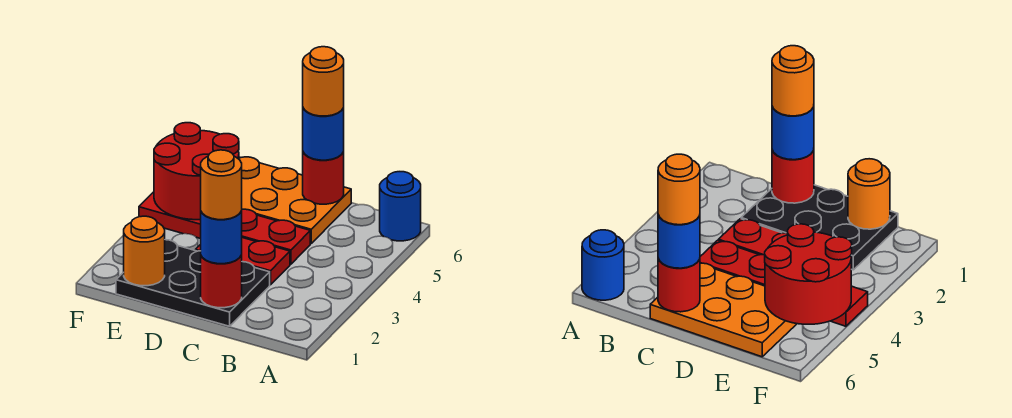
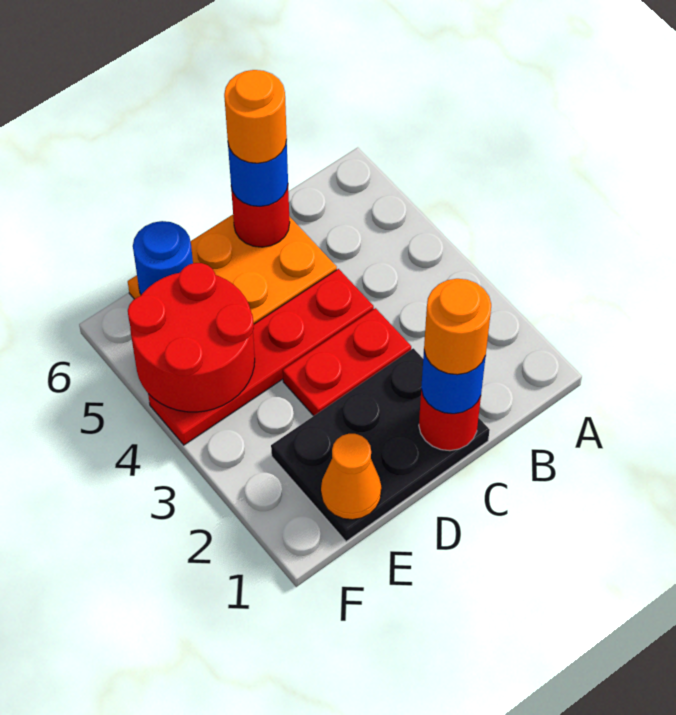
blue round brick A6 level 1 -> blue round brick E6 level 2
orange round brick E1 level 2 -> orange cone E1 level 2

